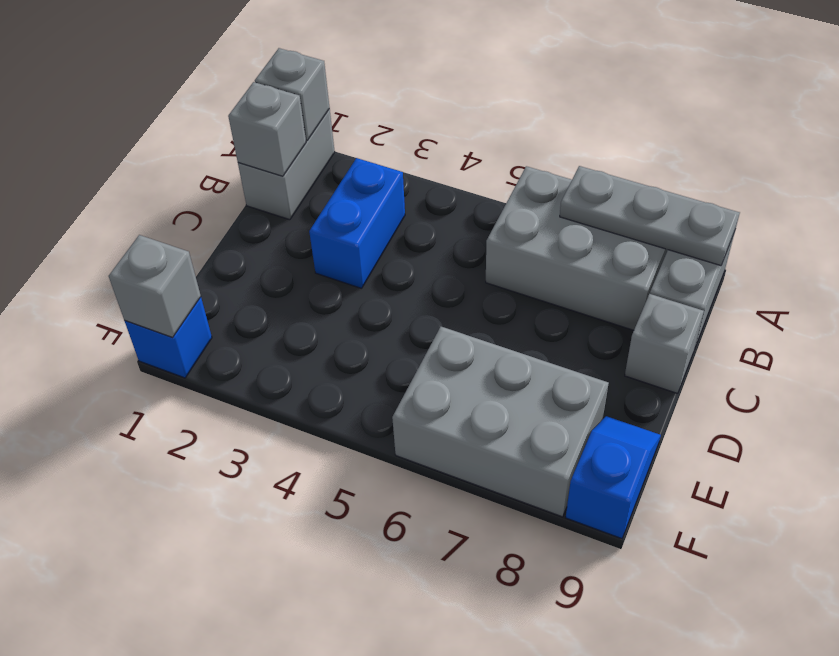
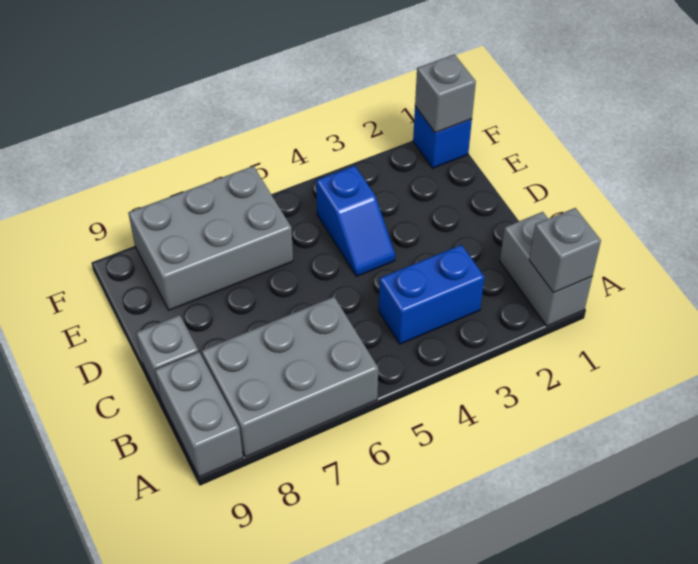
grey plate A7:A9 level 2 -> none
grey brick B1 level 2 -> none
blue brick B3:C3 level 1 -> blue brick B3:B4 level 1
blue slope E9:F9 level 1 top F -> blue slope D4:E4 level 1 top E

